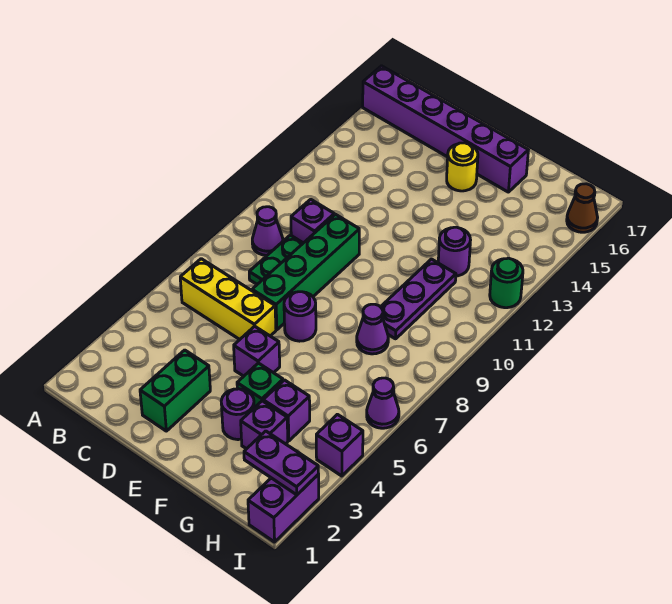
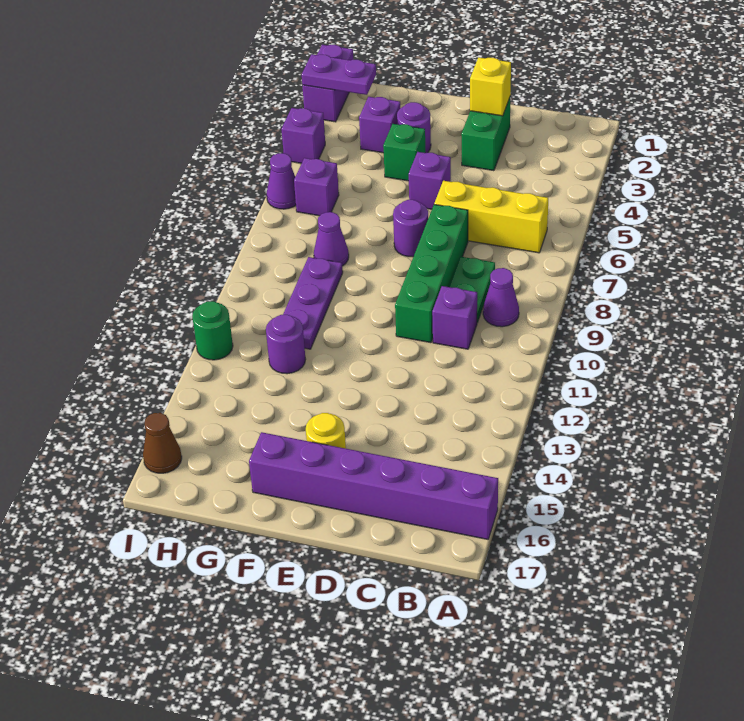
none -> yellow brick D2 level 2
purple brick G4 level 1 -> purple brick H6 level 1

